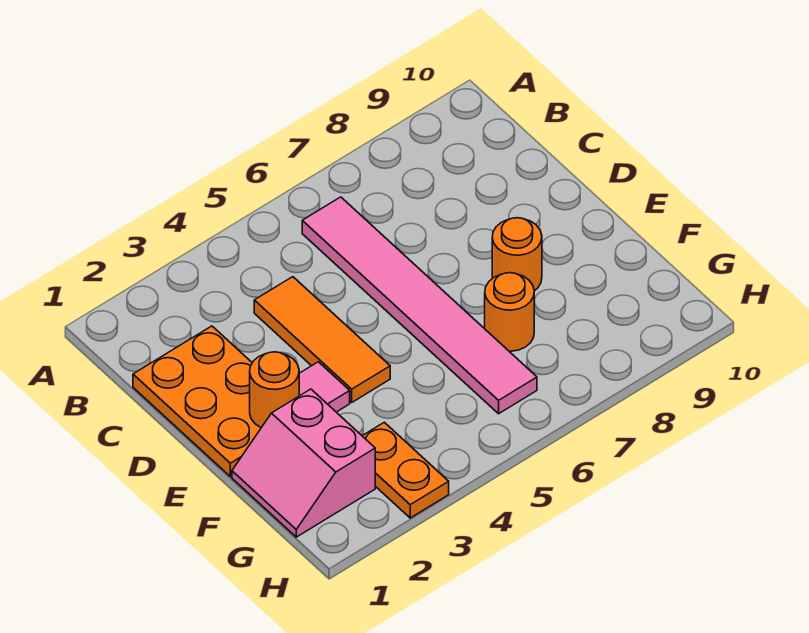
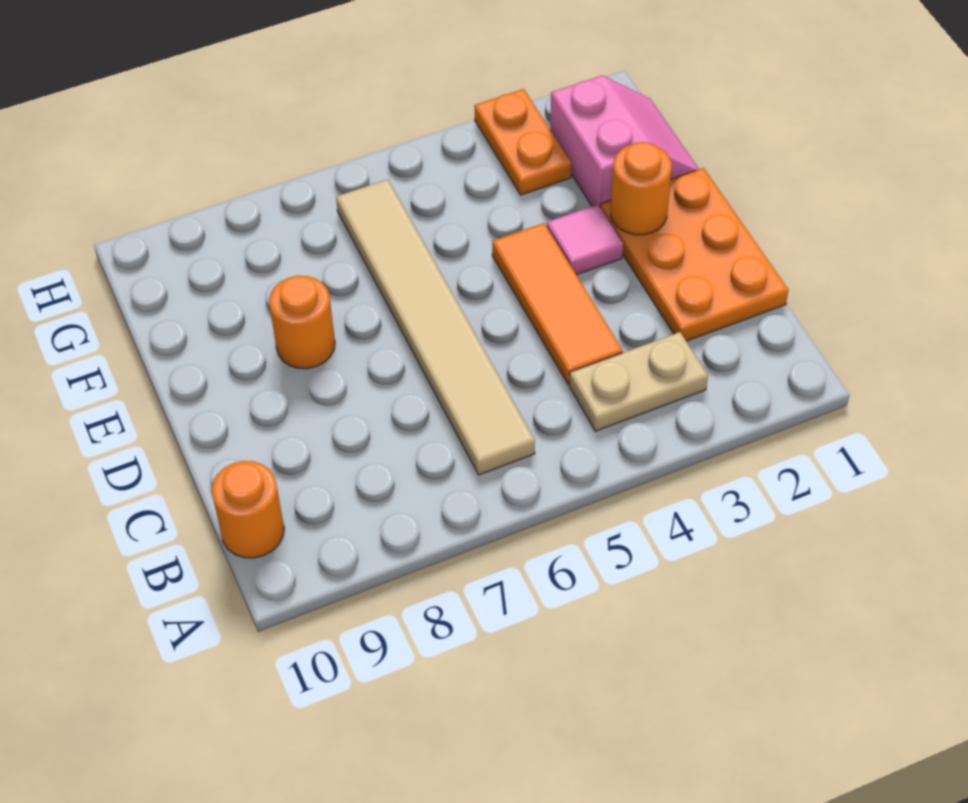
none -> tan plate B3:B4 level 1
pink tile B6:G6 level 1 -> tan tile B6:G6 level 1
orange round brick F7 level 1 -> orange round brick B10 level 1

